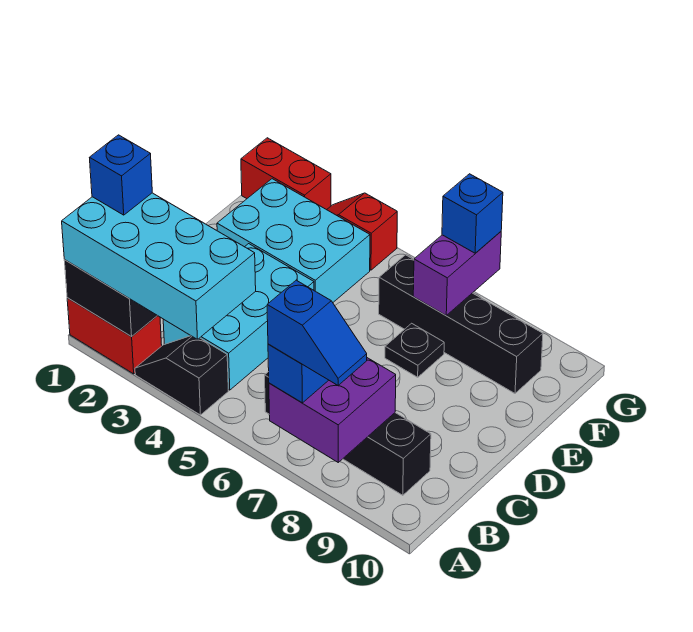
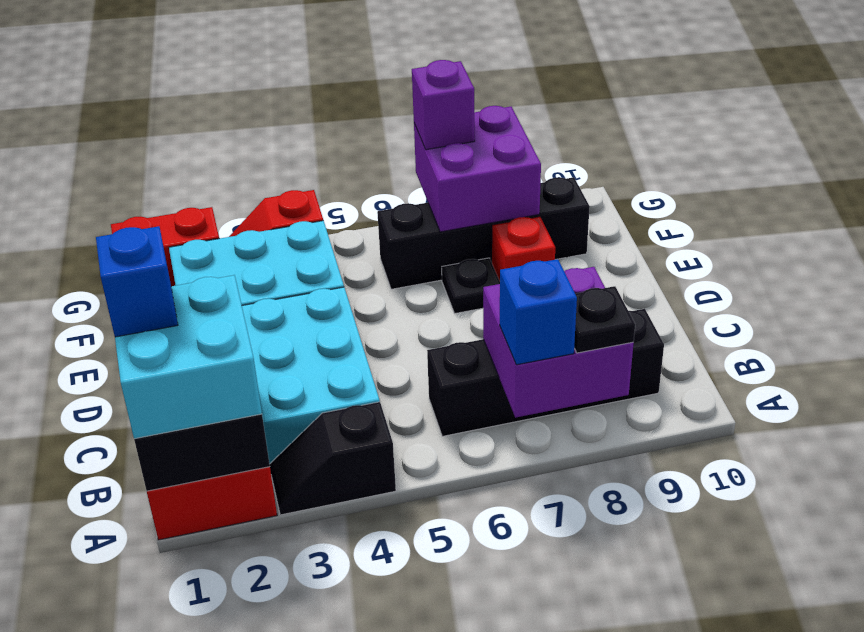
cyan brick A1:B4 level 3 -> cyan brick A1:B2 level 3
blue slope A7:A8 level 4 top 7 -> none
none -> black plate A8 level 3
none -> red brick E8 level 1
purple brick F7:G7 level 2 -> purple brick F7:G8 level 2
blue brick G7 level 3 -> purple brick G7 level 3

